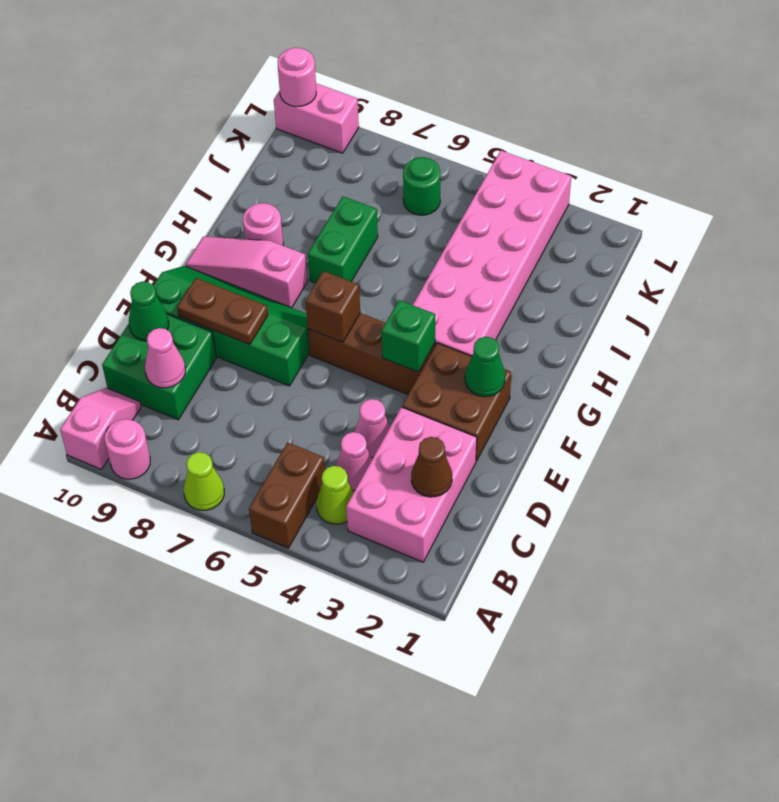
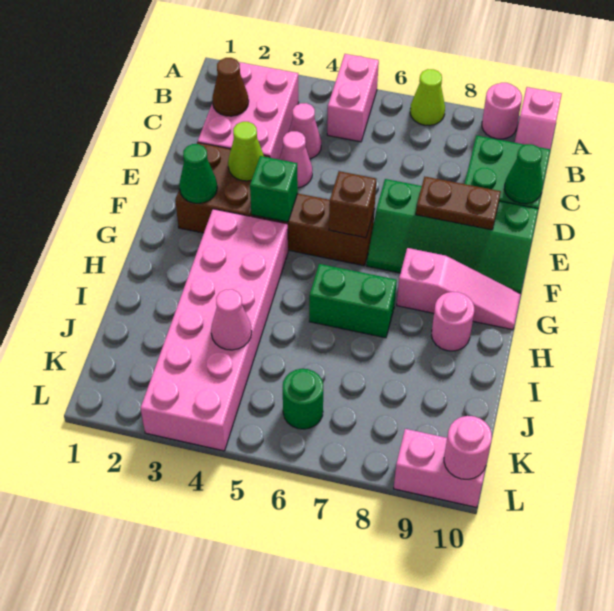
brown brick A5:B5 level 1 -> pink brick A5:B5 level 1
lime cone B4 level 1 -> lime cone E3 level 2
pink cone C9 level 2 -> pink cone J4 level 2
green brick H7:I7 level 1 -> green brick H6:H7 level 1

